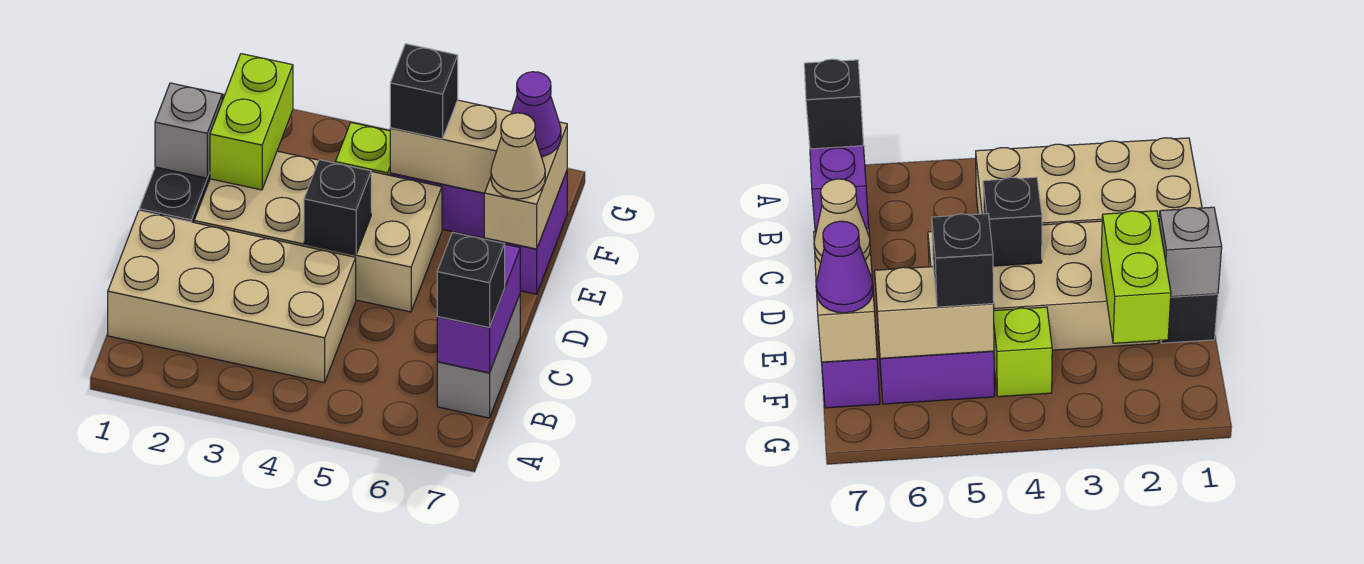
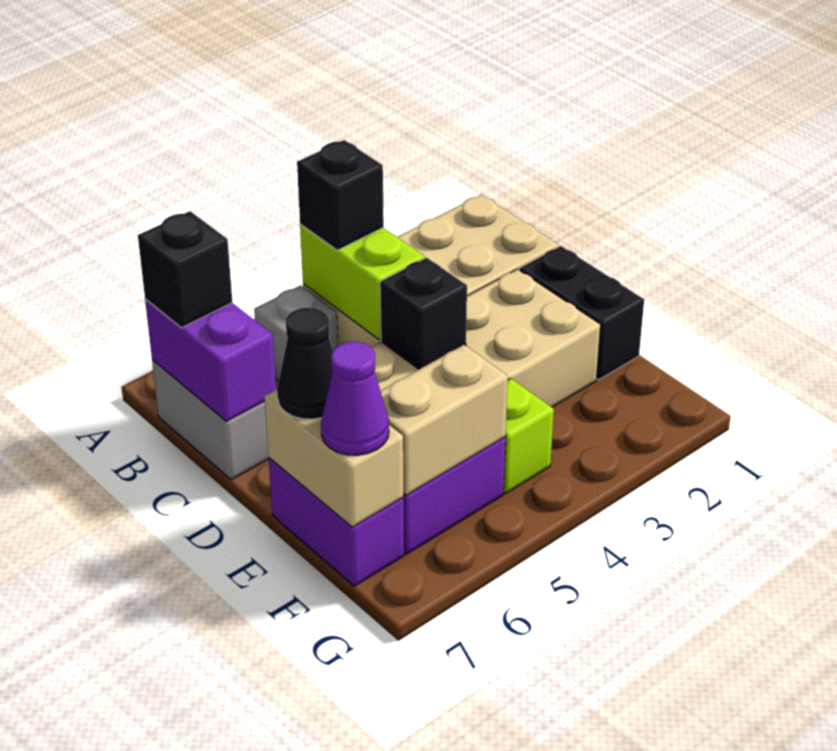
grey brick E1 level 2 -> grey brick B5 level 1
lime brick E2:F2 level 2 -> lime brick B4:C4 level 2
tan cone E7 level 3 -> black cone E7 level 3
black brick F5 level 3 -> black brick B4 level 3

